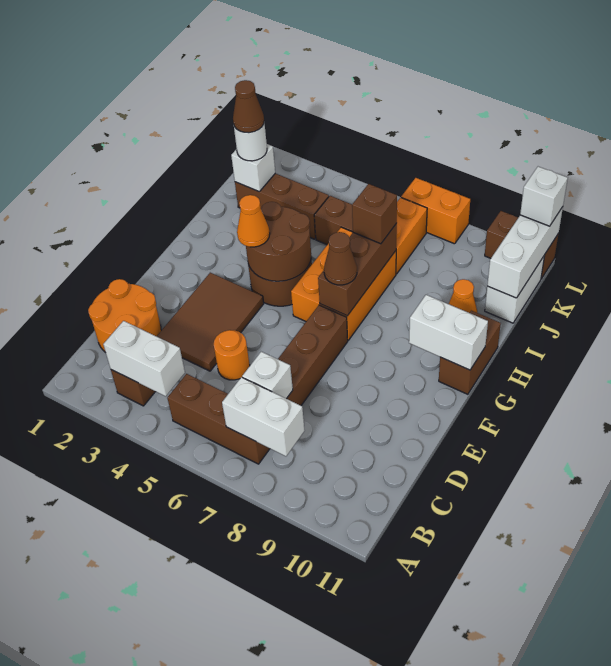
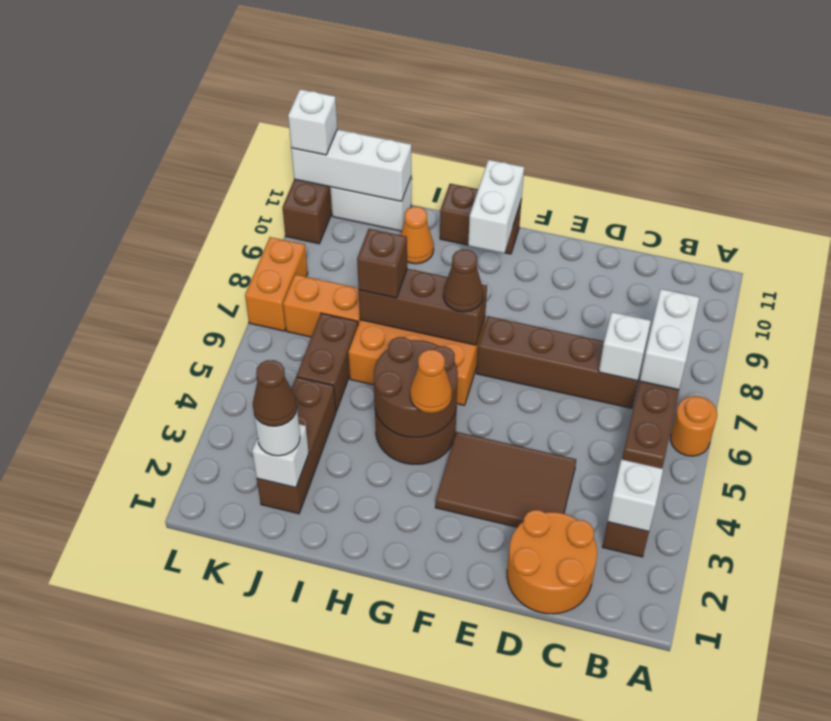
white brick B3:B4 level 2 -> white brick B3 level 2
orange round brick D5 level 1 -> orange round brick A6 level 1

